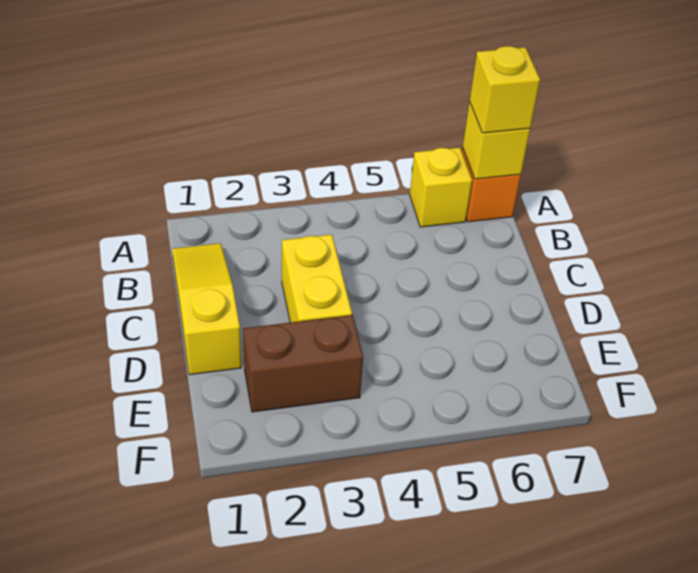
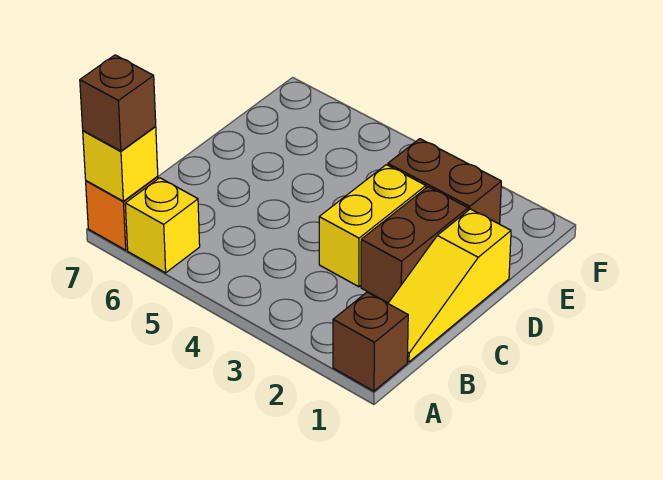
none -> brown brick A1 level 1
yellow brick A7 level 3 -> brown brick A7 level 3
none -> brown brick C2:D2 level 1

